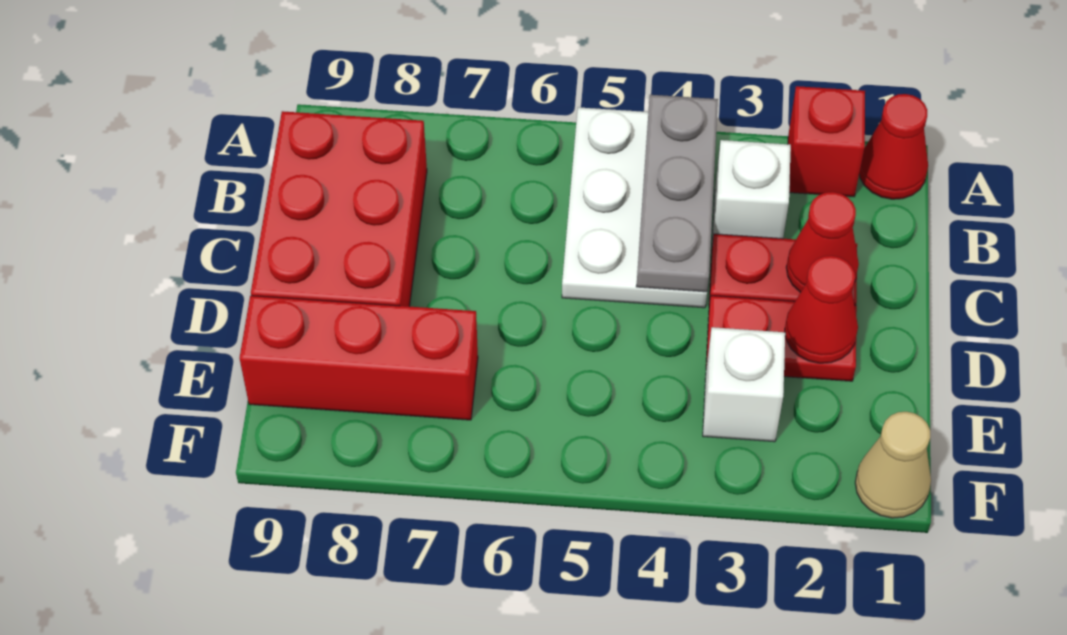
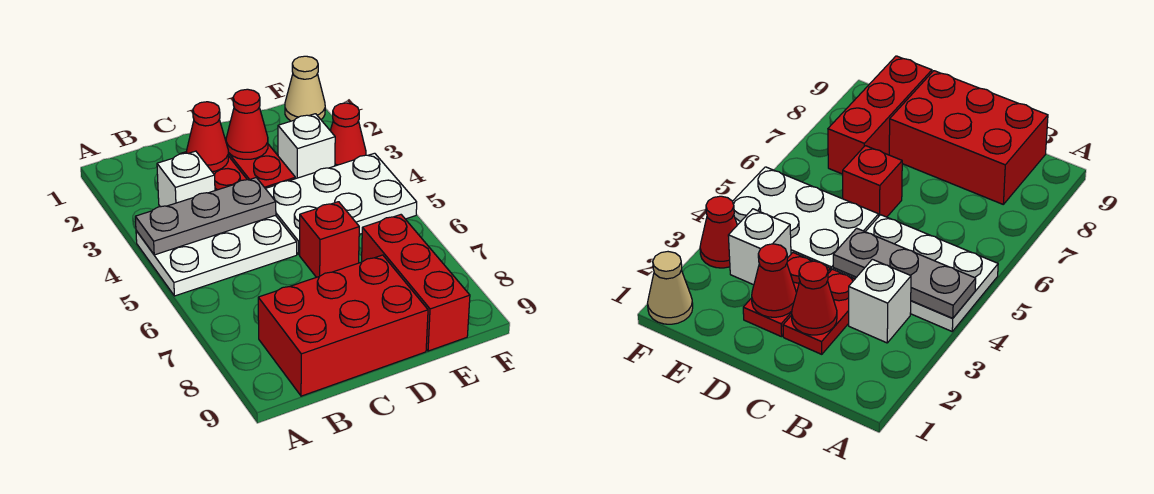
red cone A1 level 1 -> red cone F3 level 1
red brick A2 level 1 -> red brick D6 level 1
none -> white plate D4:F5 level 1

